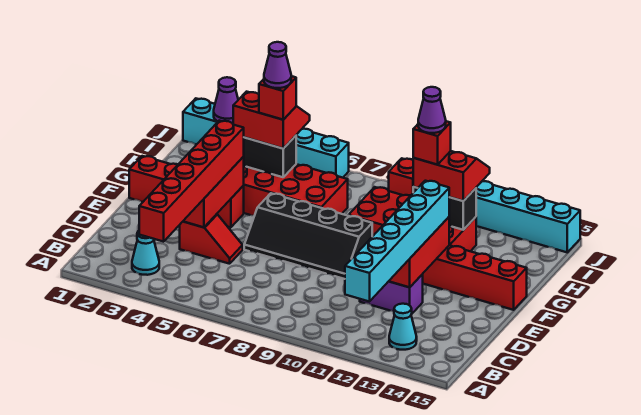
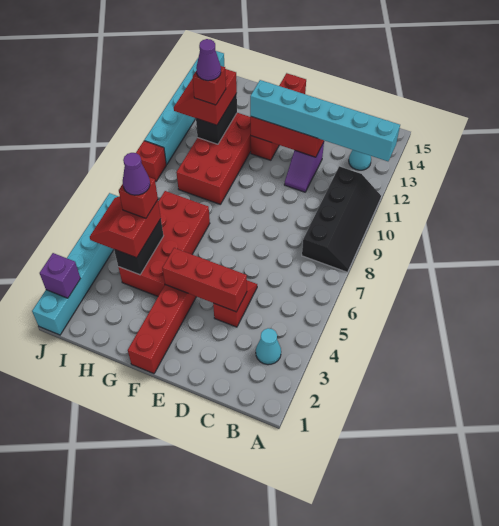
red brick A4:F4 level 3 -> none
black slope E6:F9 level 1 top F -> black slope A8:B11 level 1 top B
purple cone J2 level 2 -> purple brick J2 level 2

